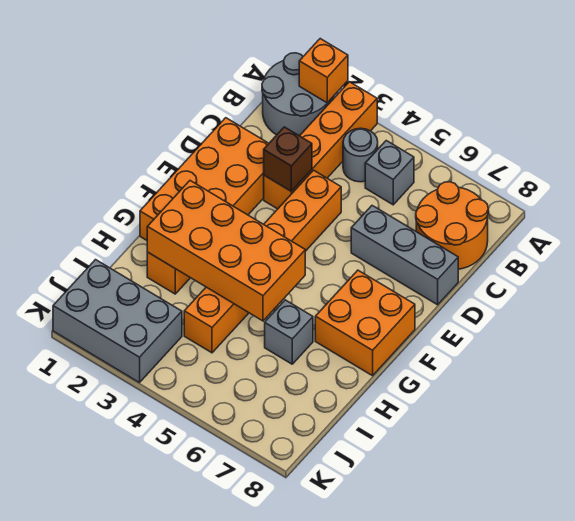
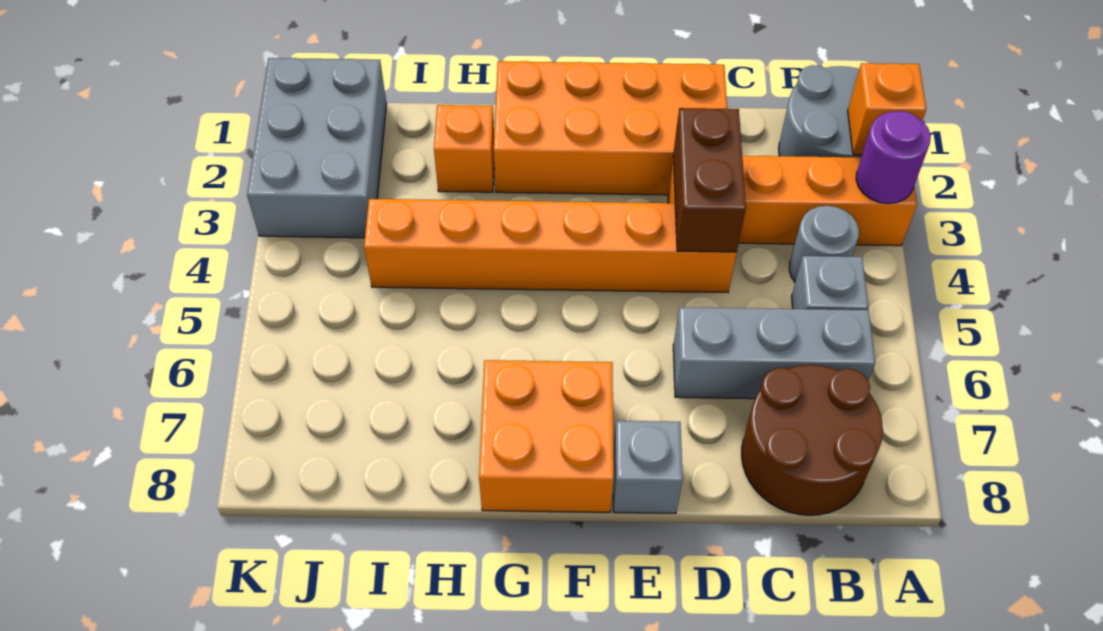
none -> purple round brick A3 level 2
orange round brick B7:C8 level 1 -> brown round brick B7:C8 level 1
brown brick D3 level 2 -> brown brick D3:D4 level 2
grey brick D6:D8 level 1 -> grey brick B6:D6 level 1
orange brick G2:H5 level 2 -> none
grey brick H6 level 1 -> grey brick E8 level 1

